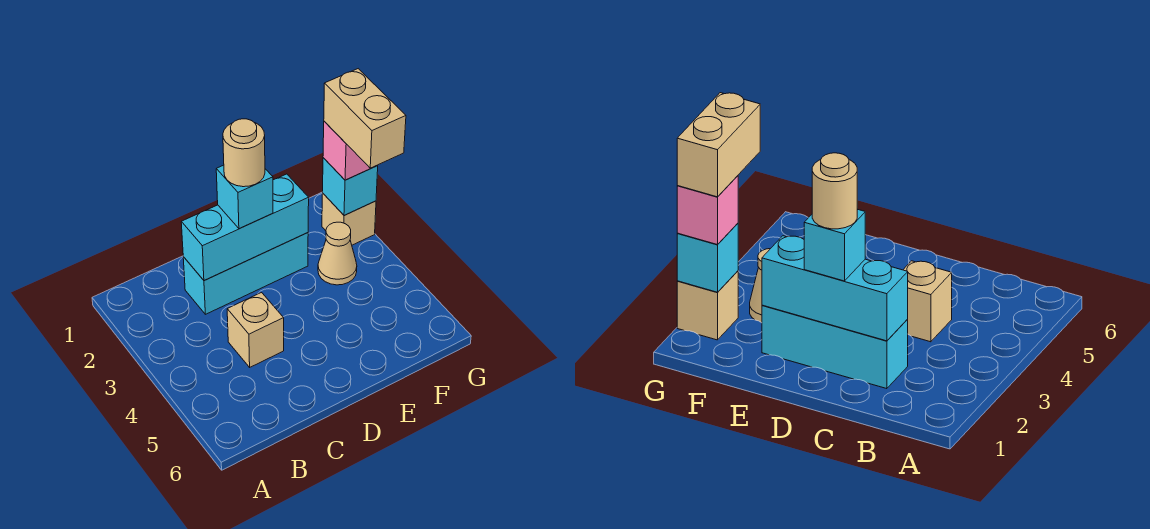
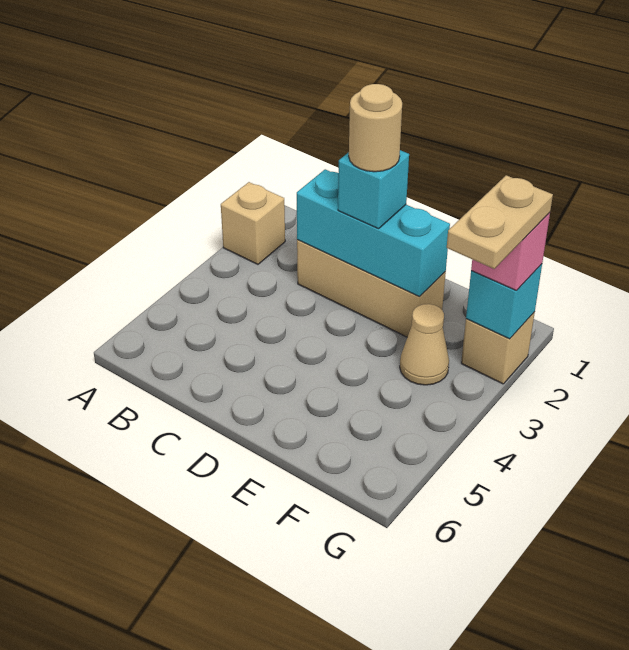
cyan brick C2:E2 level 1 -> tan brick C2:E2 level 1
tan brick C4 level 1 -> tan brick A2 level 1
tan brick G2:G3 level 4 -> tan plate G2:G3 level 4

